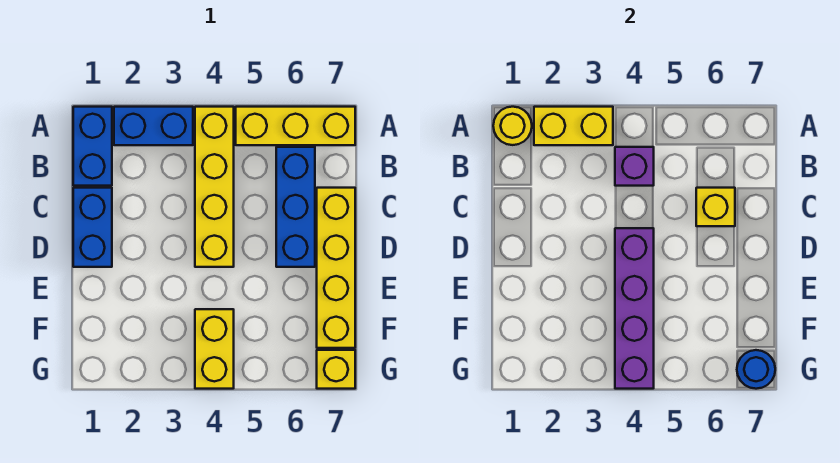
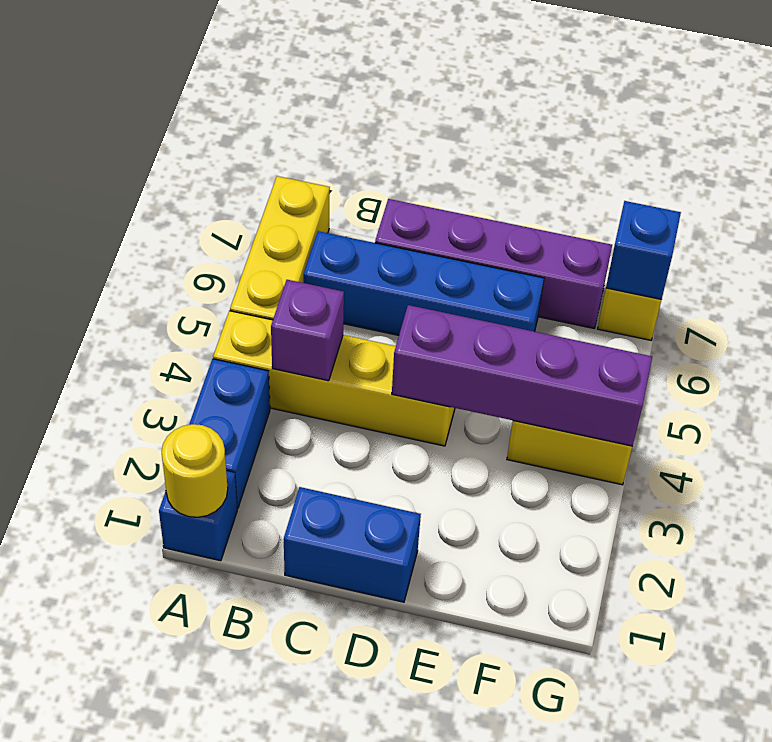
blue brick A1:B1 level 1 -> blue brick A1 level 1
yellow brick A2:A3 level 2 -> none
blue brick B6:D6 level 1 -> blue brick B6:E6 level 1
yellow brick C6 level 2 -> none
yellow brick C7:F7 level 1 -> purple brick C7:F7 level 1
blue round brick G7 level 2 -> blue brick G7 level 2

